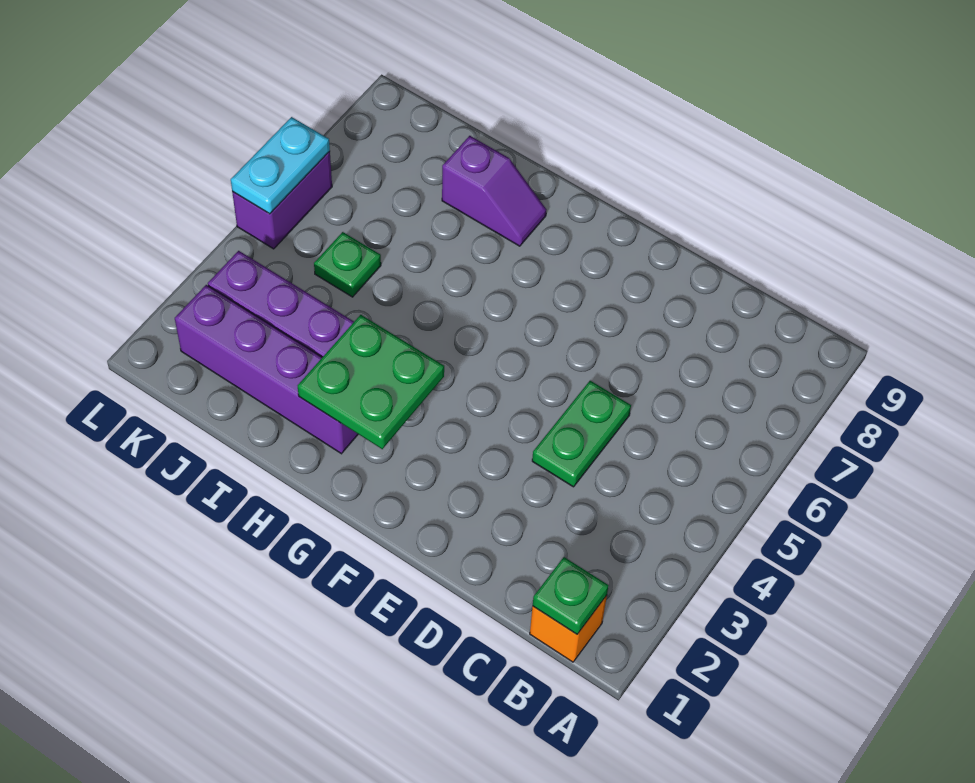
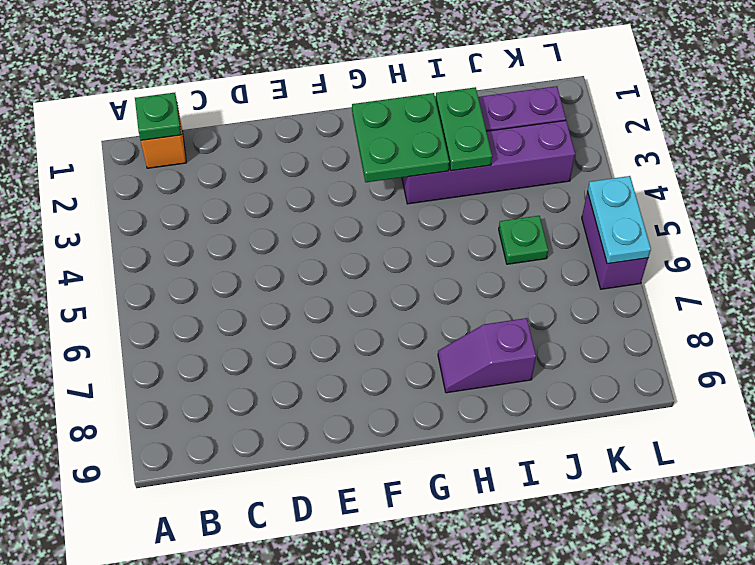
green plate D4:D5 level 1 -> green plate I2:I3 level 2

